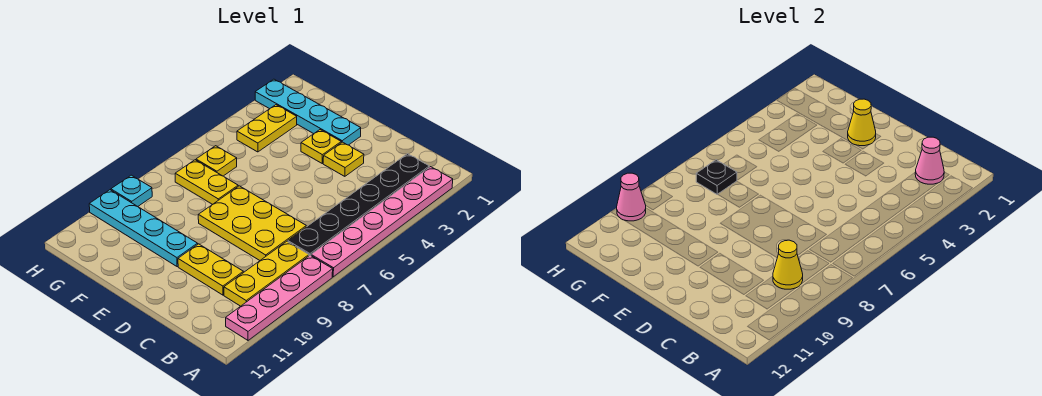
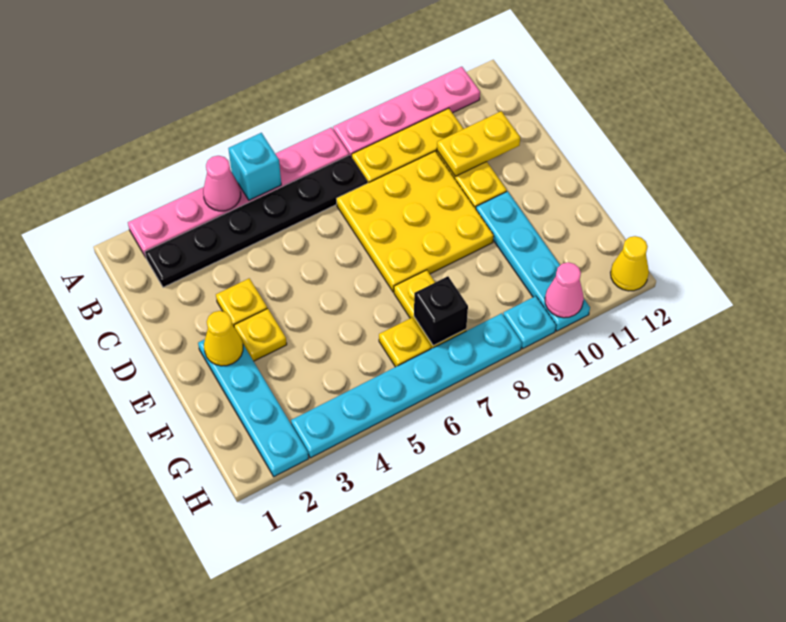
none -> cyan brick A5 level 2
pink cone B2 level 2 -> pink cone A4 level 2
yellow cone B9 level 2 -> yellow cone H12 level 1
yellow plate C7:E8 level 1 -> yellow plate C7:E9 level 1
yellow plate G3:G4 level 1 -> yellow plate C10:C11 level 2
black plate G7 level 2 -> black brick G7 level 2
none -> cyan plate H3:H8 level 1

